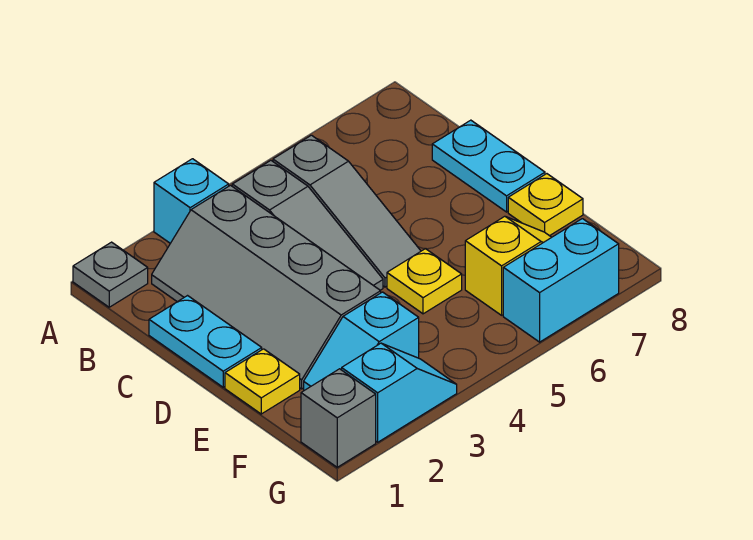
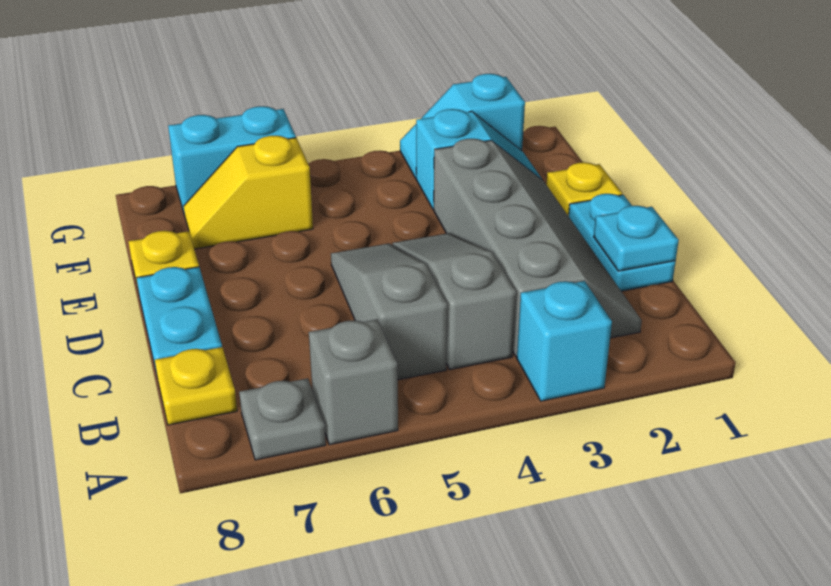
grey plate A1 level 1 -> grey plate A7 level 1
none -> cyan plate C1 level 2
yellow plate E5 level 1 -> yellow plate B8 level 1
grey brick G1 level 1 -> grey brick A6 level 1

